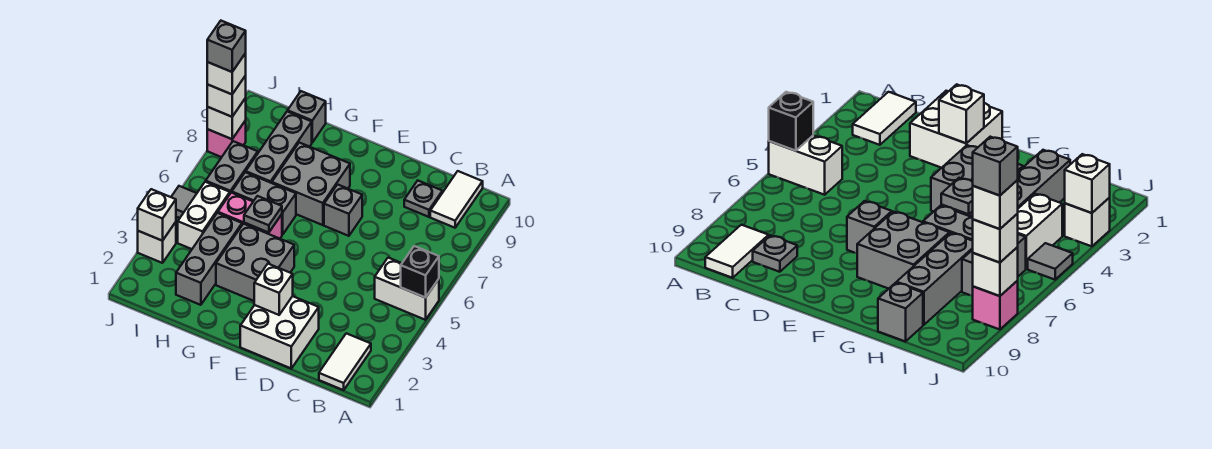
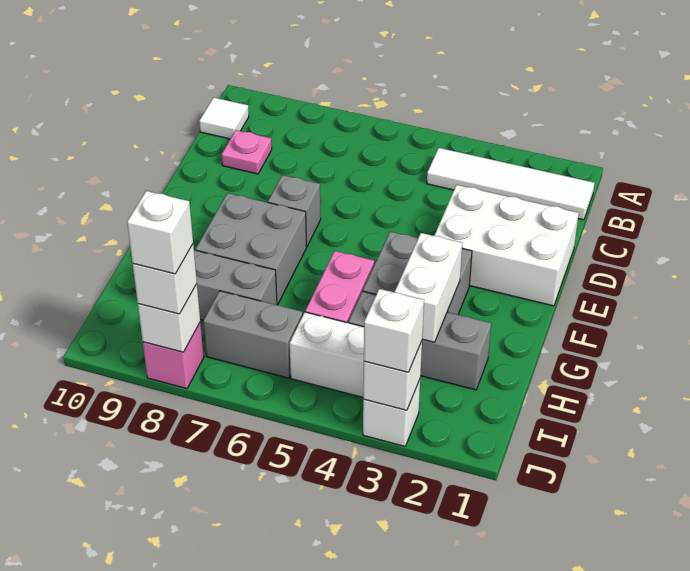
white brick A5:B5 level 1 -> white brick G3:H3 level 2
black brick A5 level 2 -> none
white tile B1:B2 level 1 -> white tile B1:B4 level 1
white tile B9:B10 level 1 -> white tile B10 level 1
grey plate C9 level 1 -> pink plate C9 level 1
white brick D1:E2 level 1 -> white brick D1:E3 level 1
white brick E2 level 2 -> white brick J3 level 3
grey plate G5 level 2 -> none
grey brick G6:H6 level 1 -> none
grey brick H10 level 1 -> none
grey tile J5 level 1 -> none
grey brick J8 level 5 -> none

